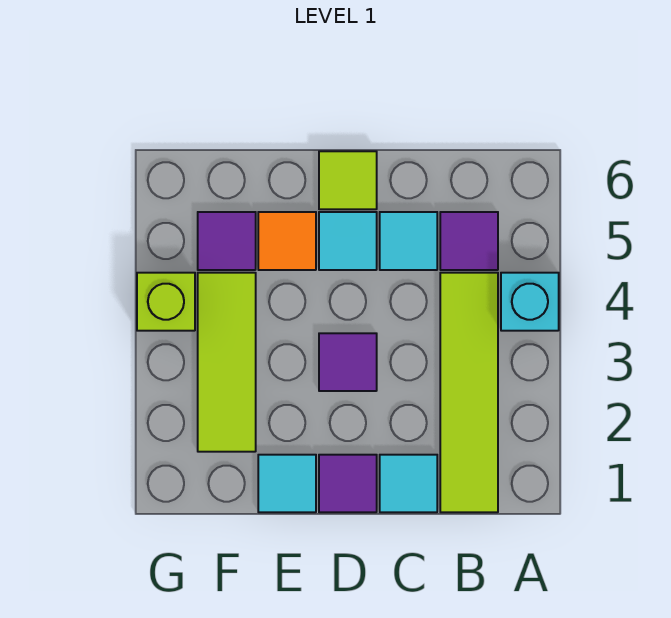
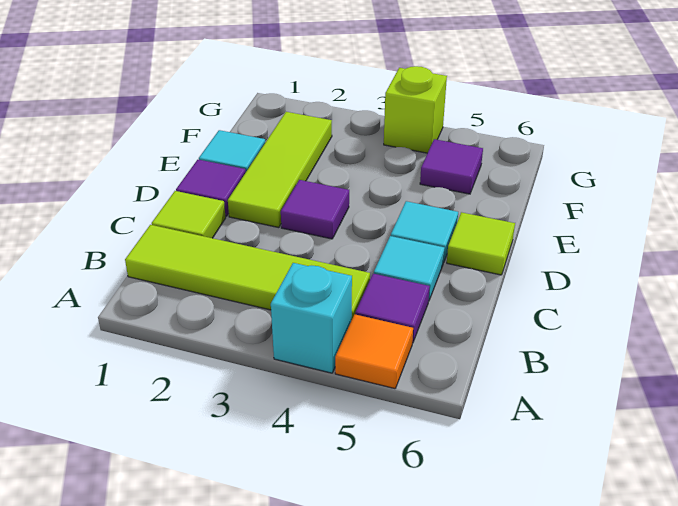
cyan tile C1 level 1 -> lime tile C1 level 1
orange tile E5 level 1 -> orange tile A5 level 1
lime tile F2:F4 level 1 -> lime tile D2:F2 level 1

